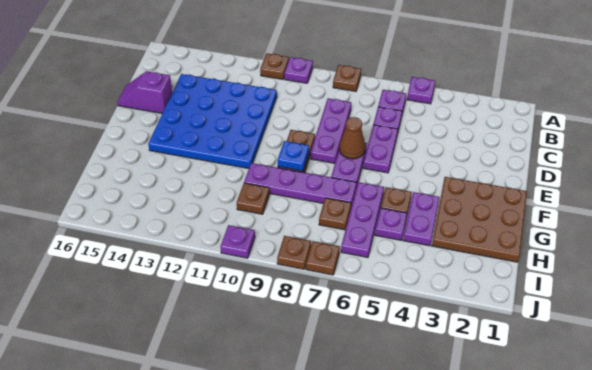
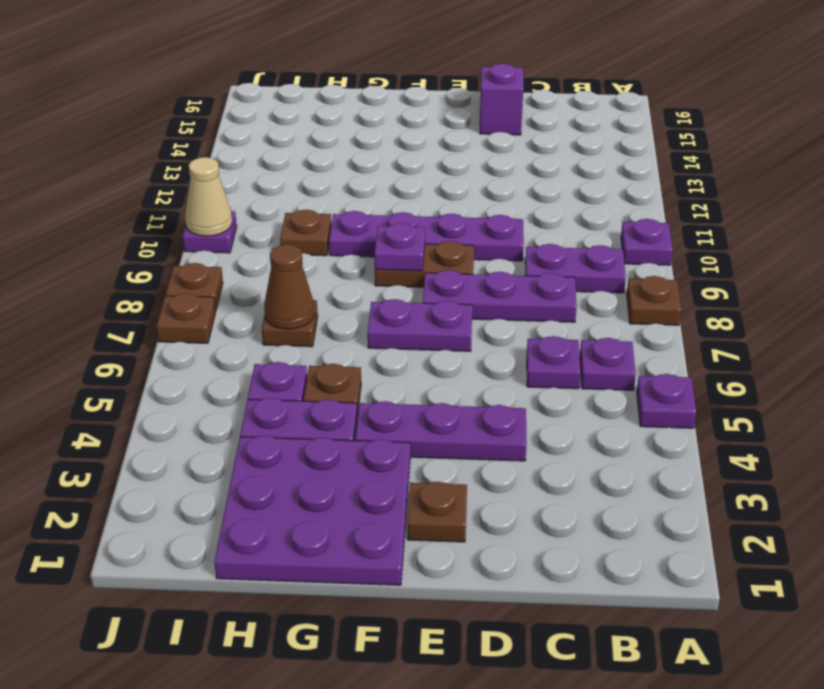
brown plate A11 level 1 -> brown plate E2 level 1
blue plate C11:F14 level 1 -> none
purple plate D6:E6 level 1 -> purple plate B9:C9 level 1
brown cone E7 level 2 -> brown cone H7 level 2
brown plate F1:H3 level 1 -> purple plate F1:H3 level 1
blue plate F9 level 2 -> purple plate F9 level 2
purple plate G6:I6 level 1 -> purple plate D4:F4 level 1
purple plate G7:G10 level 1 -> purple plate D10:G10 level 1
none -> tan cone J10 level 2

